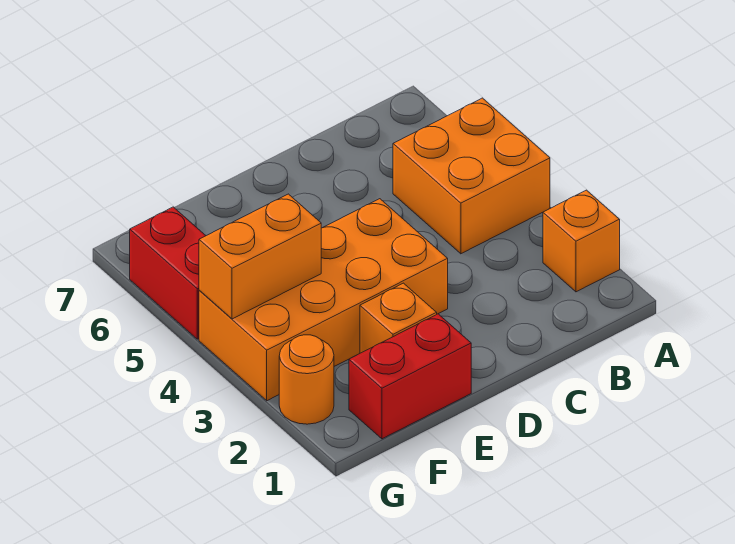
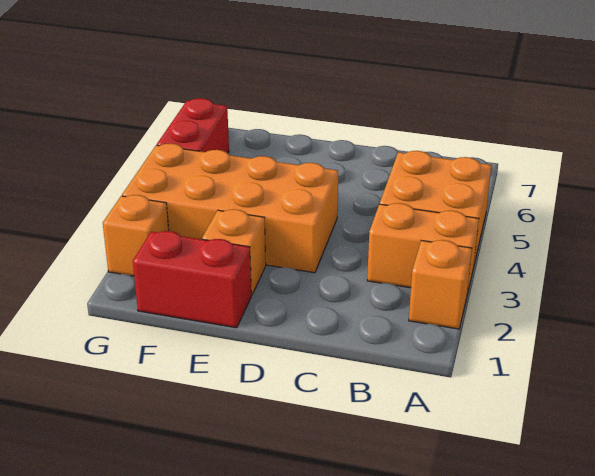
orange brick F4:G4 level 2 -> orange brick A3:B3 level 1
orange round brick G2 level 1 -> orange brick G2 level 1

